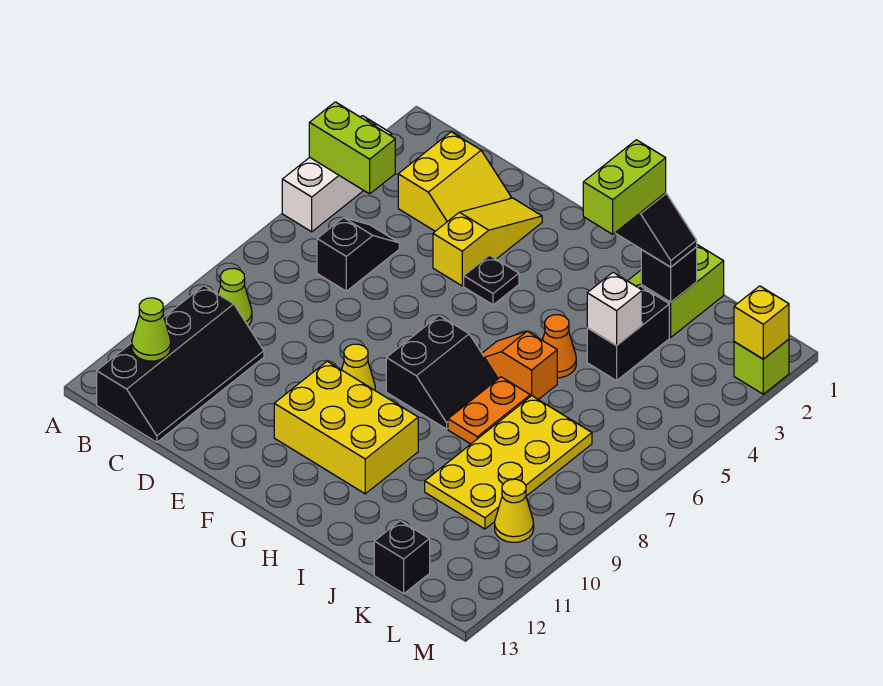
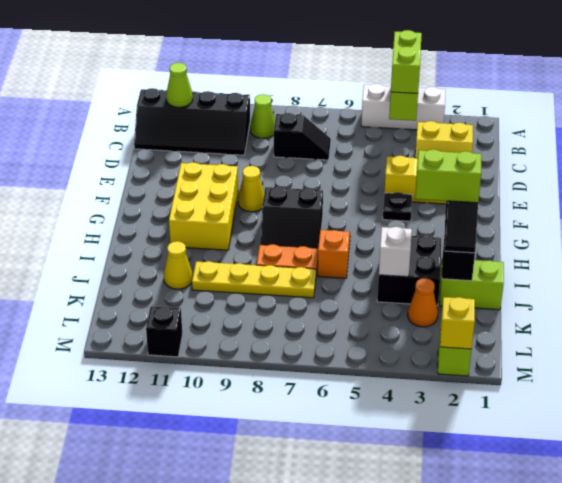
none -> lime brick A4:B4 level 3
black slope C5:C6 level 1 top 6 -> black slope C7:C8 level 1 top 8
orange cone I5 level 1 -> orange cone K3 level 1
black brick J3:J4 level 1 -> black brick I3:J4 level 1
yellow plate J7:K10 level 1 -> yellow plate J7:J10 level 1
black brick K13 level 1 -> black brick M11 level 1
yellow cone L10 level 1 -> yellow cone J11 level 1

